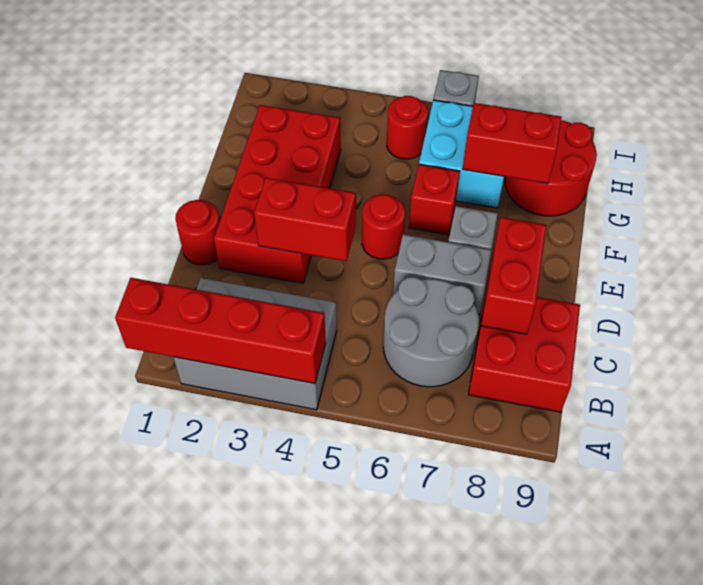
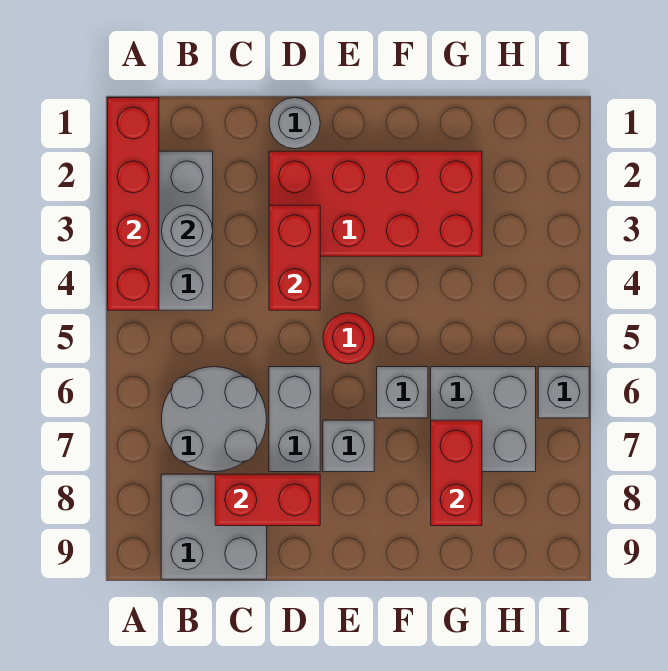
none -> grey round brick B3 level 2
red brick B8:C9 level 1 -> grey brick B8:C9 level 1
red round brick D1 level 1 -> grey round brick D1 level 1
red brick F6 level 1 -> grey brick F6 level 1
cyan brick G6:H7 level 1 -> grey brick G6:H7 level 1
red round brick G8:H9 level 1 -> none
red round brick H5 level 1 -> none

